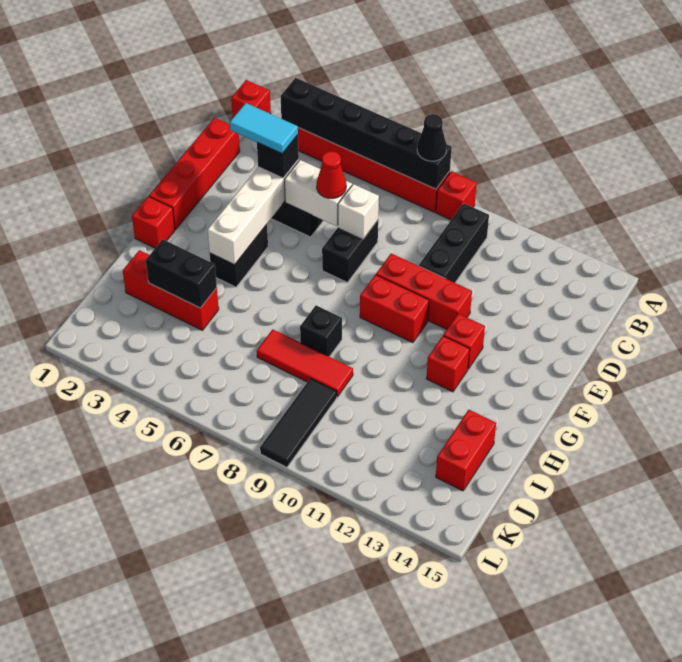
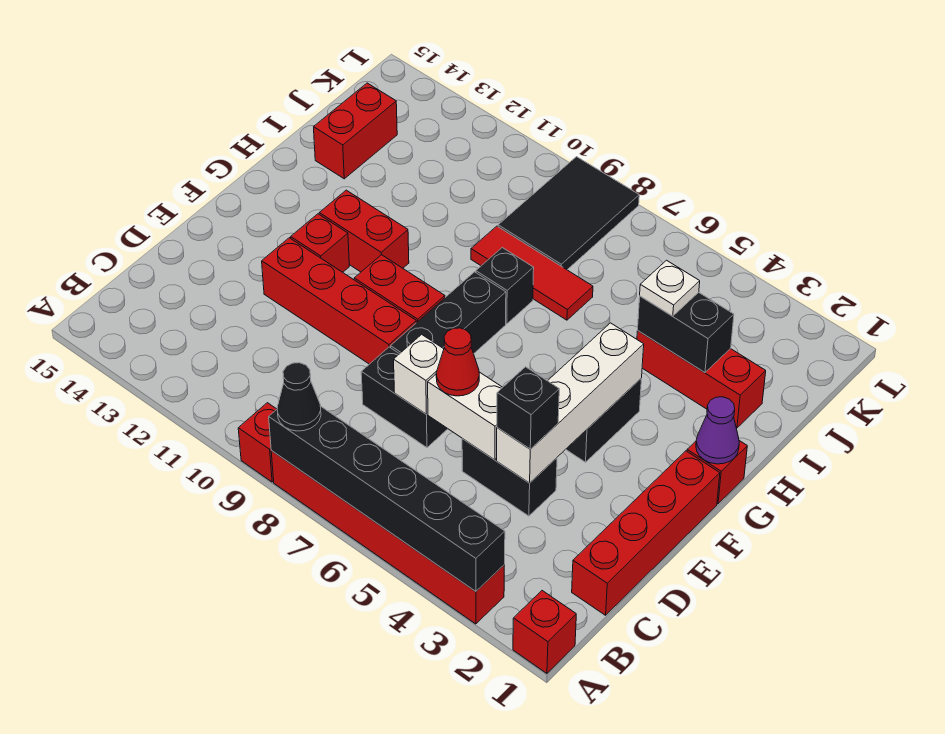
black brick B10:D10 level 1 -> black brick E8:G8 level 1
cyan tile D3:D4 level 4 -> none
black brick D7:E7 level 1 -> black brick D7:D8 level 1
red brick E9:E11 level 1 -> red brick E9:E12 level 1
none -> purple cone G1 level 2
red brick G12 level 1 -> red brick G11:G12 level 1
none -> white plate I4 level 3
black tile J9:L9 level 1 -> black tile J8:L9 level 1

